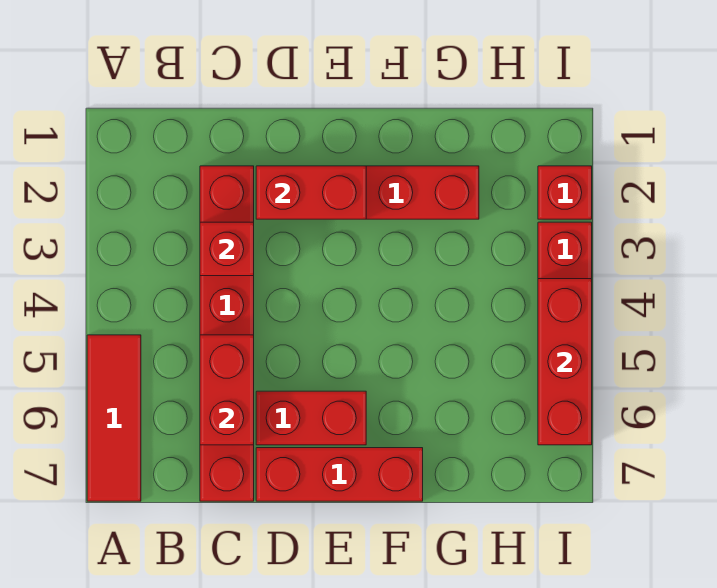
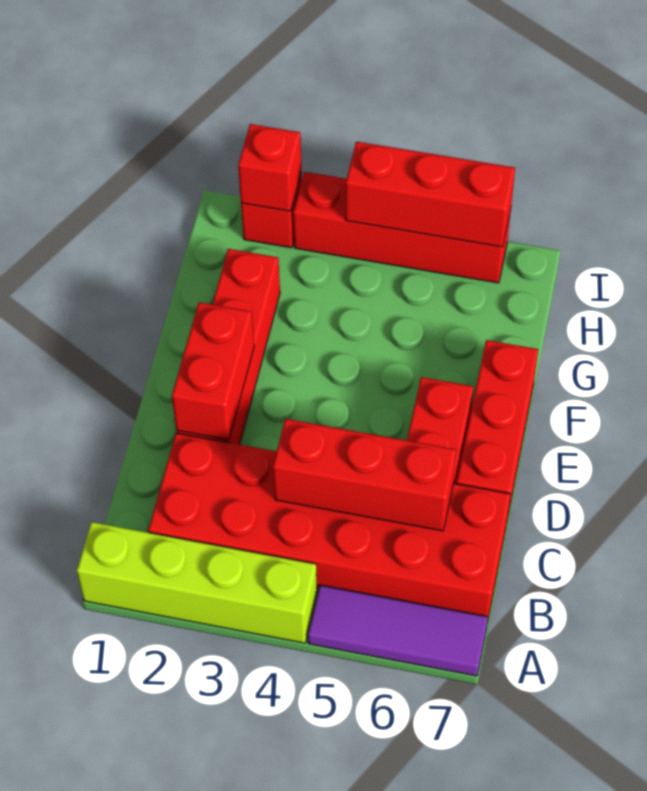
none -> lime brick A1:A4 level 1
red tile A5:A7 level 1 -> purple tile A5:A7 level 1
red brick C2:C7 level 1 -> red brick B2:C7 level 1
red brick C3 level 2 -> red brick I2 level 2
red brick C5:C6 level 2 -> red brick C4:C6 level 2

